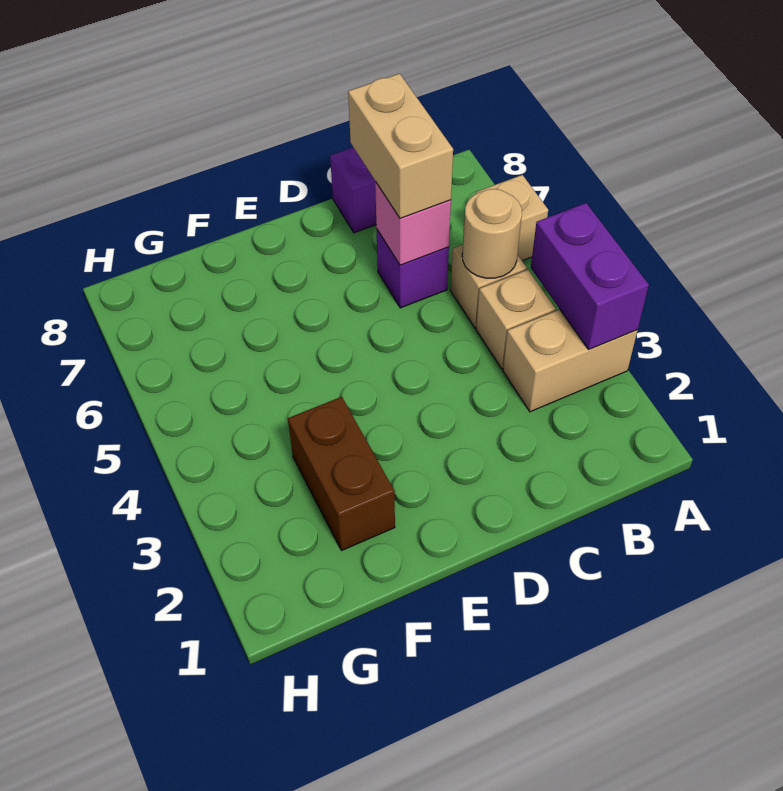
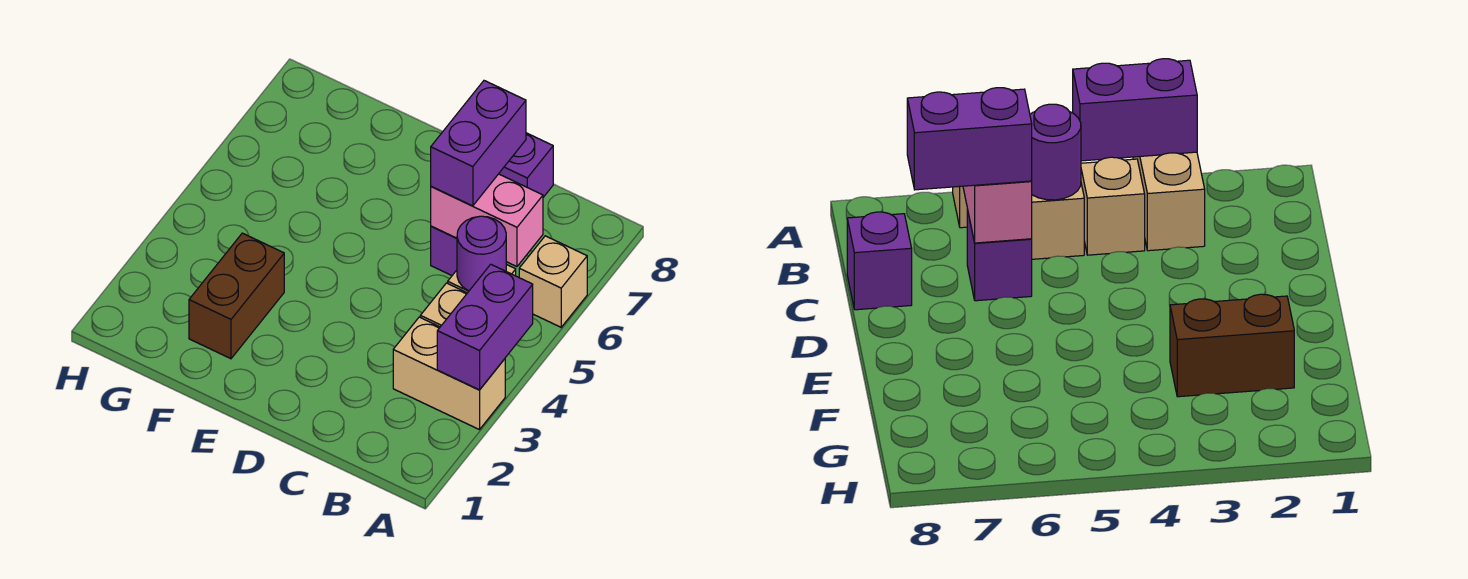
tan round brick B5 level 2 -> purple round brick B5 level 2
pink brick C6 level 2 -> pink brick B6:C6 level 2
tan brick C6:C7 level 3 -> purple brick C6:C7 level 3

